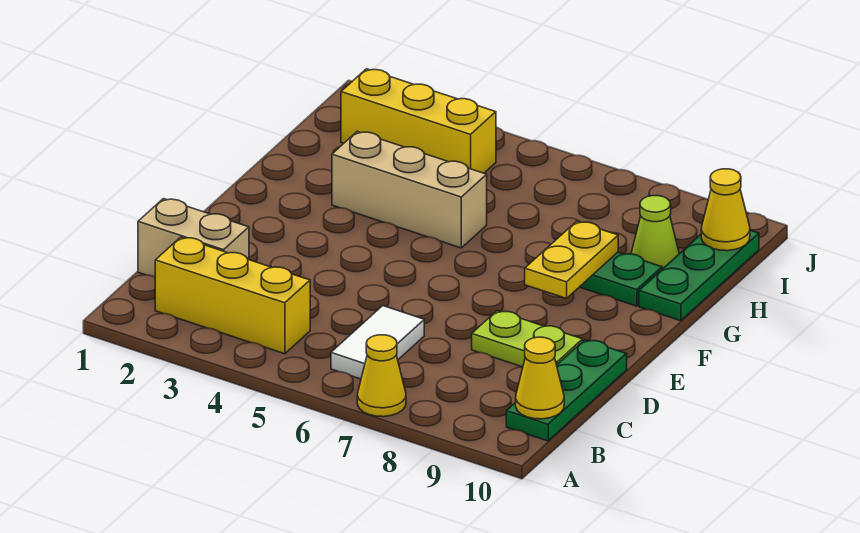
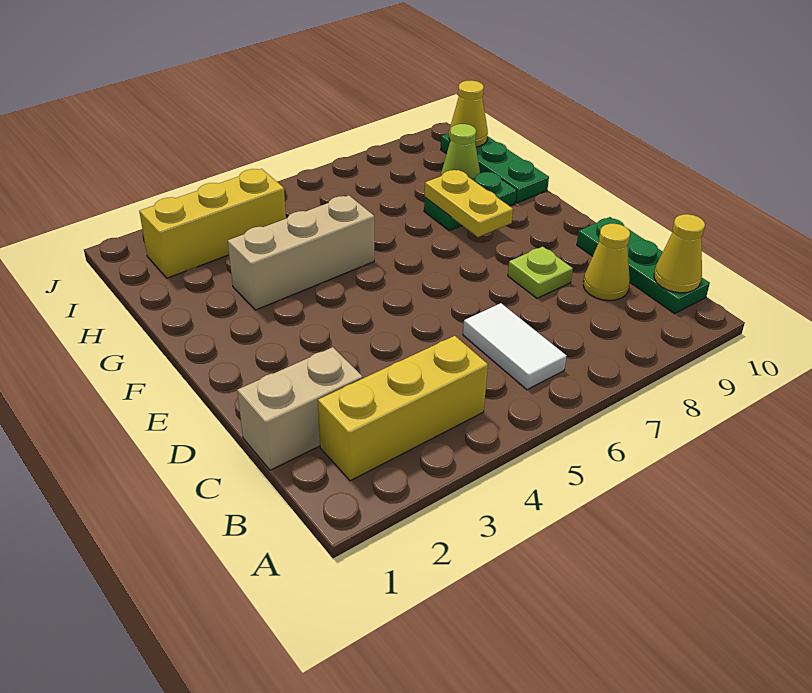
yellow cone A7 level 1 -> yellow cone C9 level 1
lime plate D8:D9 level 1 -> lime plate D8 level 1

